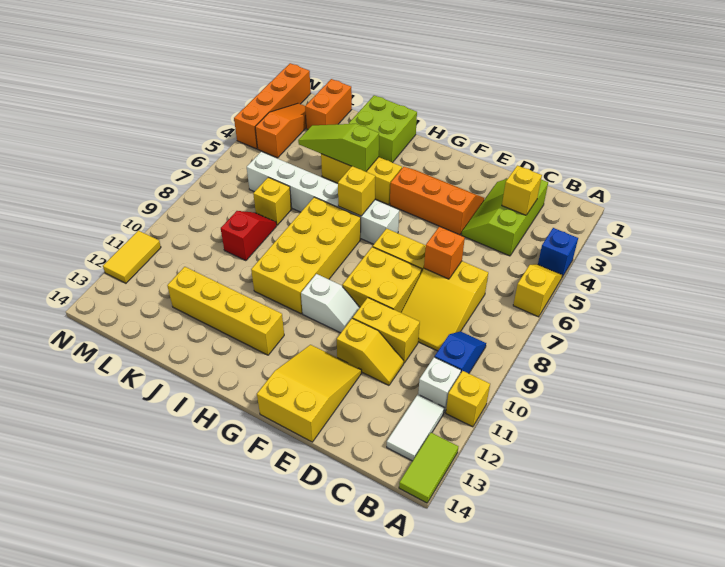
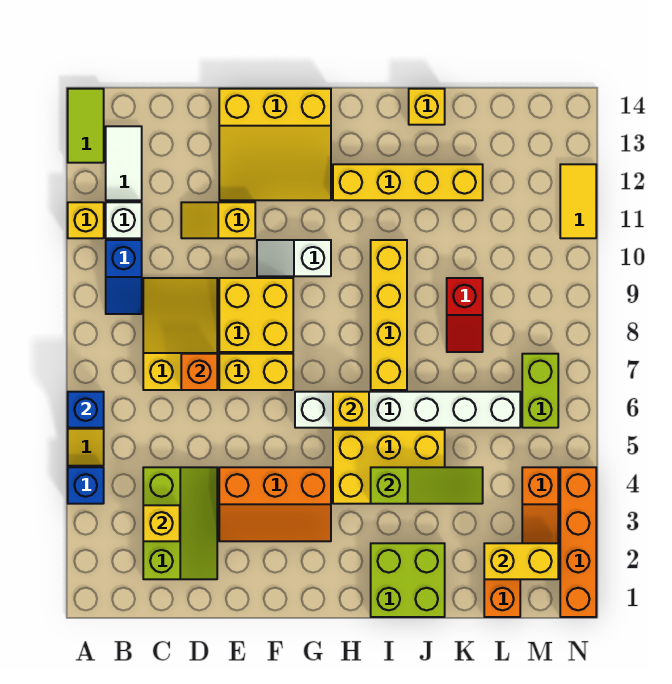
none -> blue brick A6 level 2
yellow brick D10:E10 level 1 -> yellow brick L2:M2 level 2
yellow slope E12:F14 level 1 top 14 -> yellow slope E12:G14 level 1 top 14
yellow brick H4:J4 level 1 -> yellow brick H4:J5 level 1
yellow brick H7:I10 level 1 -> yellow brick I7:I10 level 1
yellow brick K7 level 1 -> yellow brick J14 level 1
none -> lime brick M6:M7 level 1

